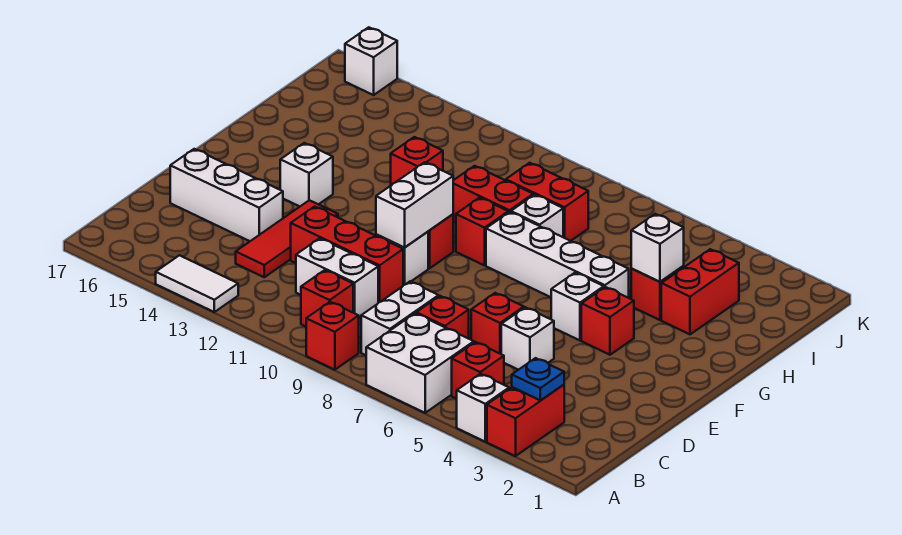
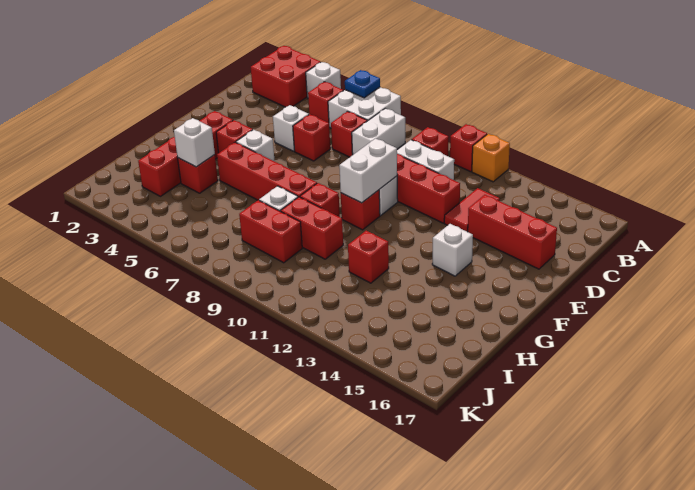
red brick A3:B3 level 1 -> red brick A2:B3 level 1
red brick A9 level 1 -> red brick A11 level 1
none -> orange brick A12 level 1
white tile A13:A14 level 1 -> none
blue plate B3 level 2 -> blue plate A6 level 2
red tile C13:E13 level 1 -> red tile C13:D13 level 1
white brick D14:D16 level 1 -> red brick D14:D16 level 1
white brick G5:G8 level 1 -> red brick G5:G8 level 1
red brick H3:I3 level 1 -> red brick F3:I3 level 1
white brick K16 level 1 -> none

